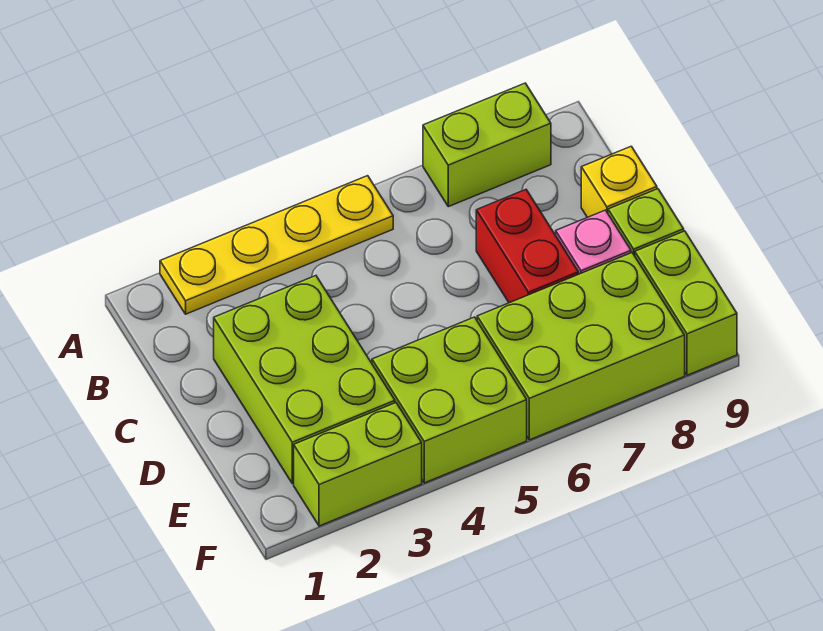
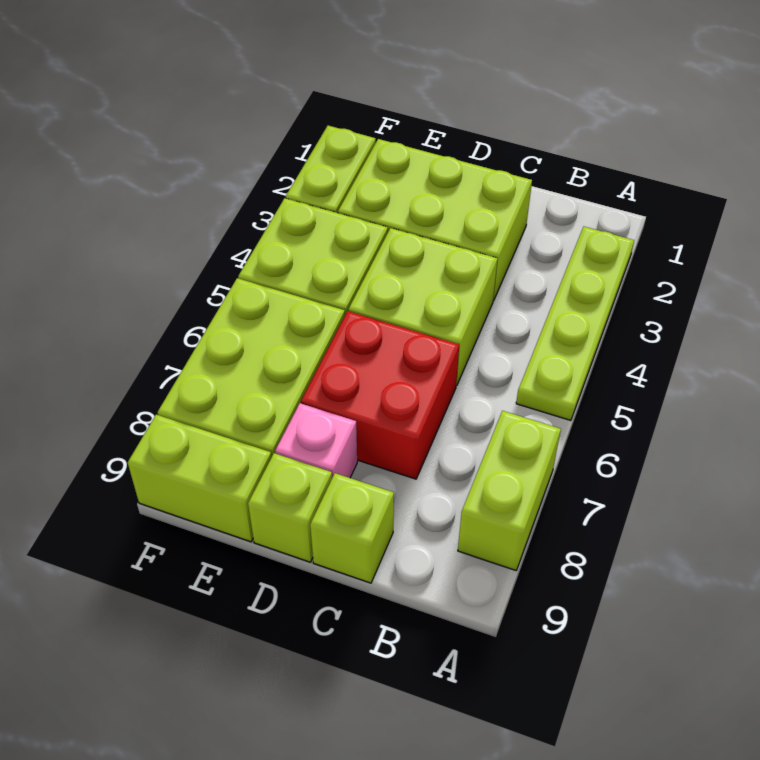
yellow plate A2:A5 level 1 -> lime plate A2:A5 level 1
none -> lime brick C4:D5 level 1
red brick C7:D7 level 1 -> red brick C6:D7 level 1
yellow brick C9 level 1 -> lime brick C9 level 1

